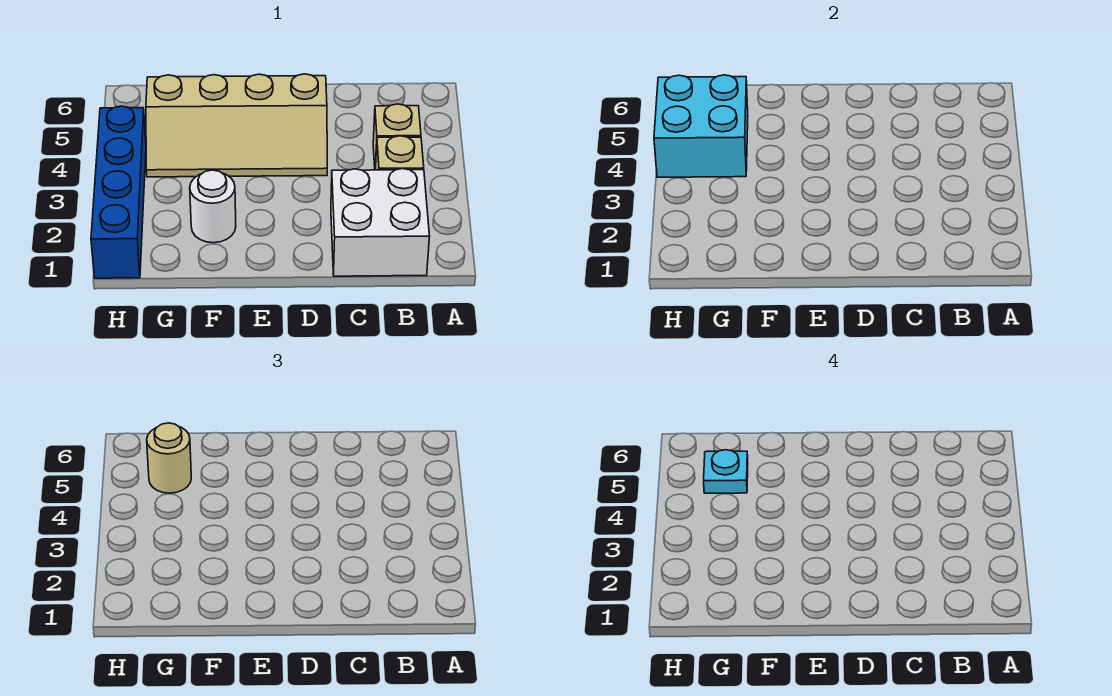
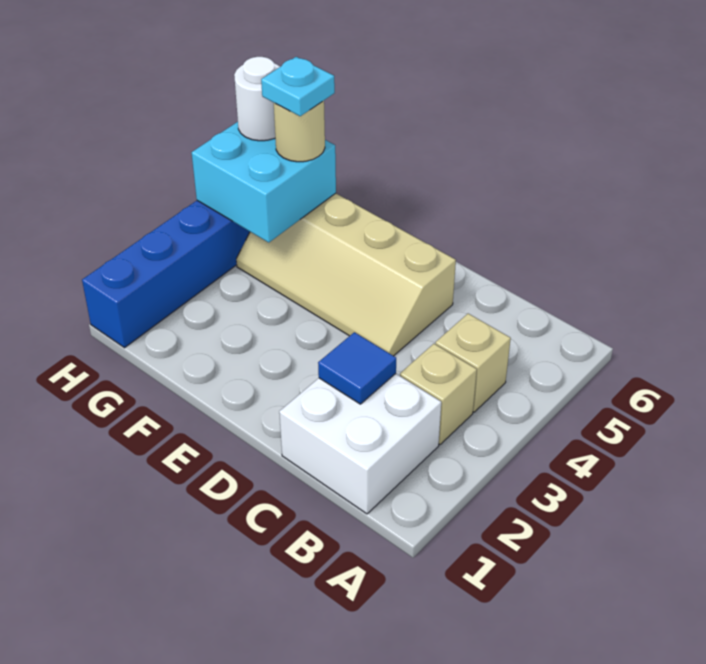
none -> blue tile C2 level 2
white round brick F2 level 1 -> white round brick H5 level 3

